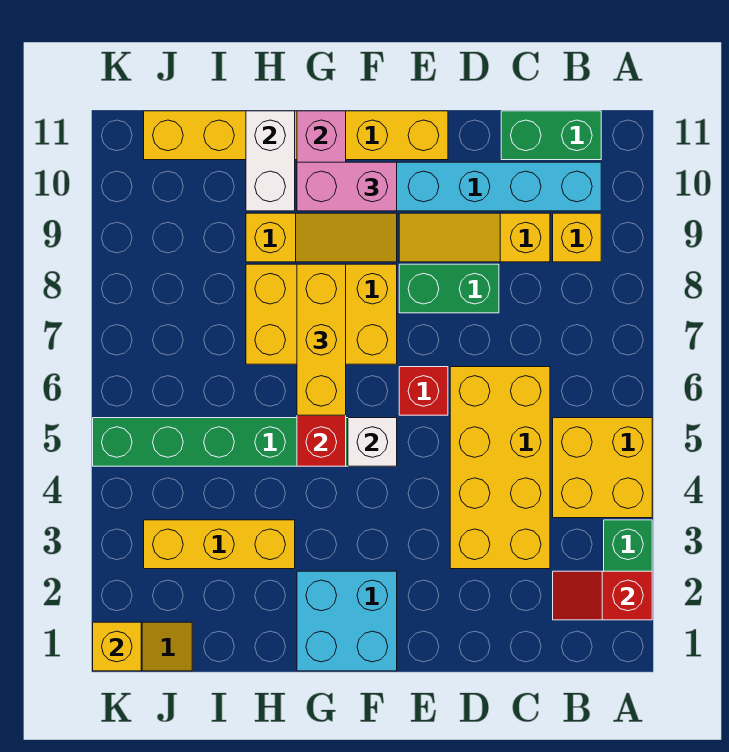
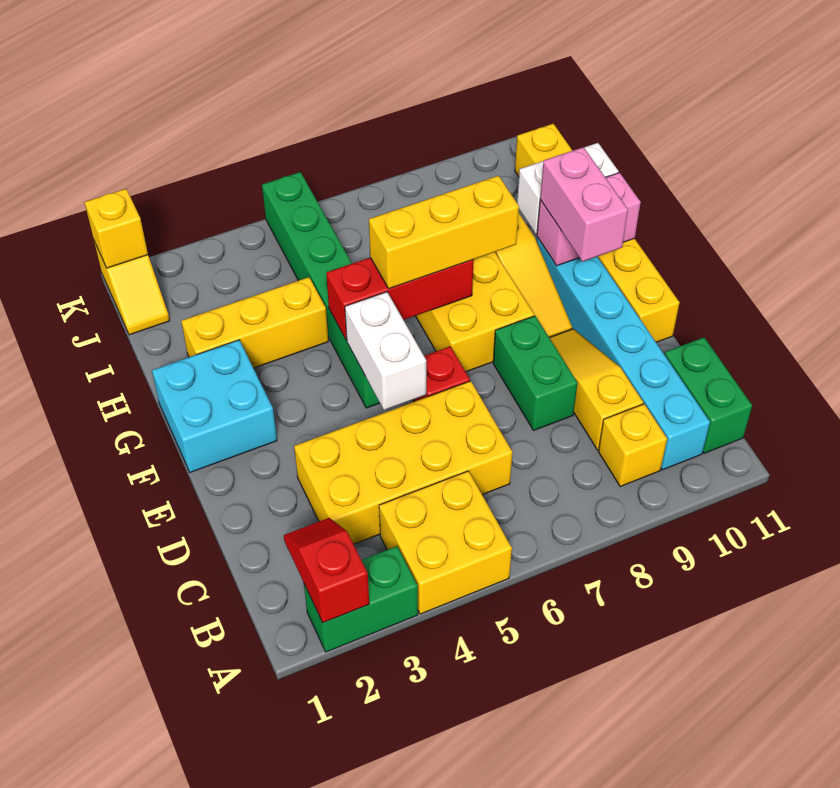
white brick F5 level 2 -> white brick E5:F5 level 2
yellow brick H3:J3 level 1 -> yellow brick H2:H4 level 1

